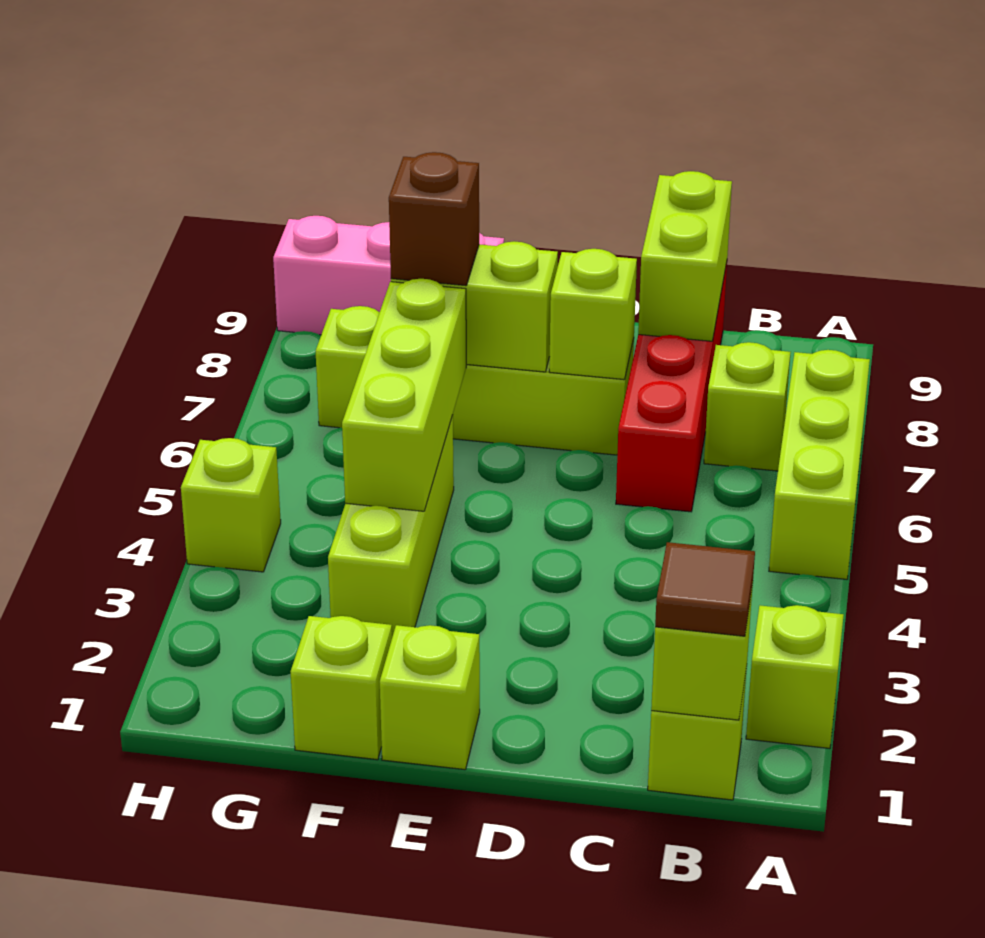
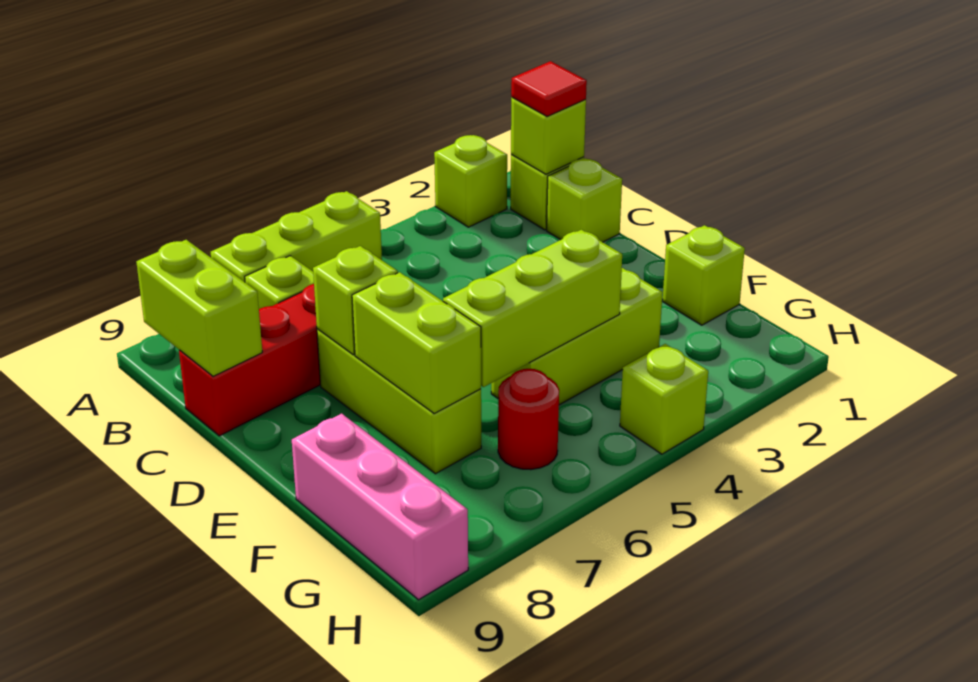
brown tile B1 level 3 -> red tile B1 level 3
lime brick C8:C9 level 2 -> lime brick B9:C9 level 2
lime brick D7:G7 level 1 -> lime brick D7:F7 level 1
lime brick E1 level 1 -> lime brick C1 level 1
brown brick F7 level 3 -> none
none -> red round brick G6 level 1

